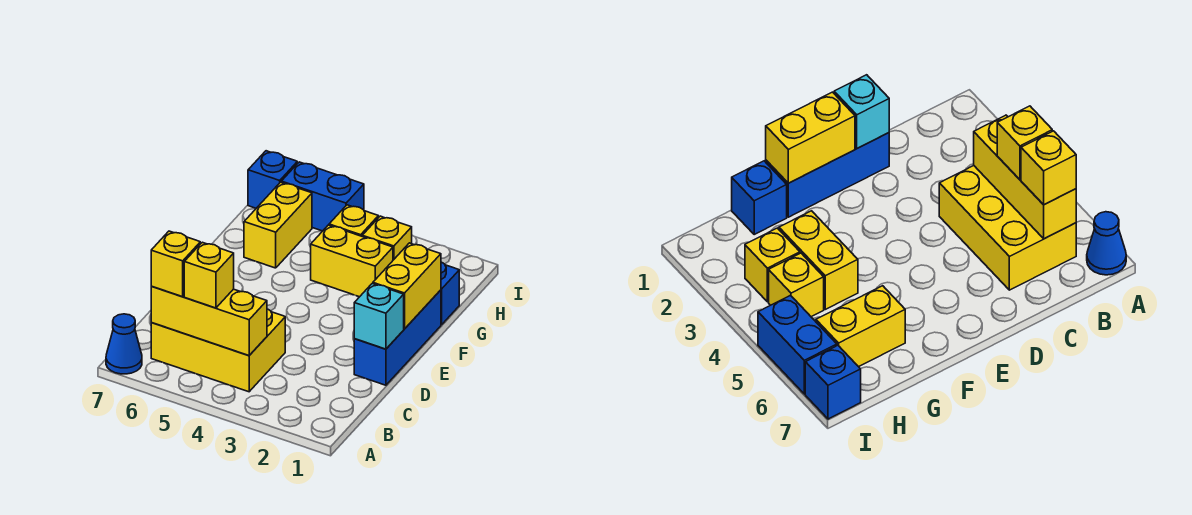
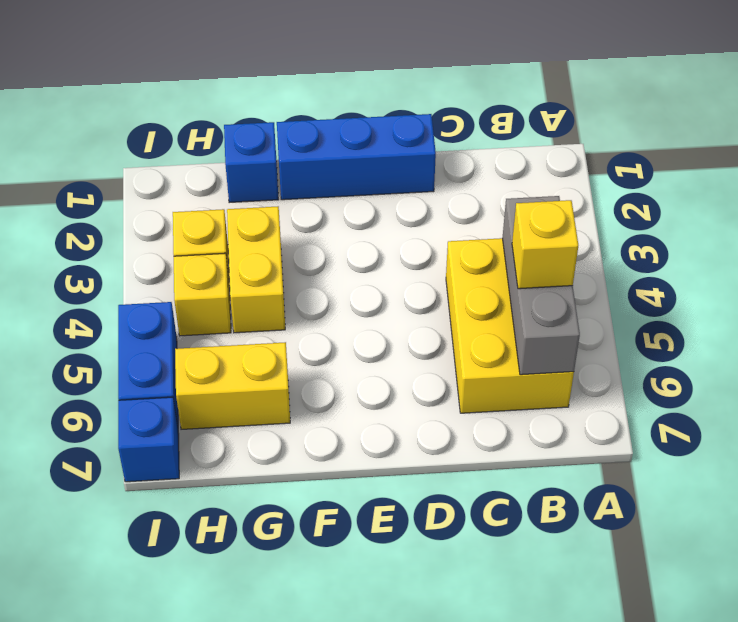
blue cone A7 level 1 -> none
yellow brick B4:B6 level 2 -> grey brick B4:B6 level 2
yellow brick B6 level 3 -> none
cyan brick D1 level 2 -> none
yellow brick E1:F1 level 2 -> none

